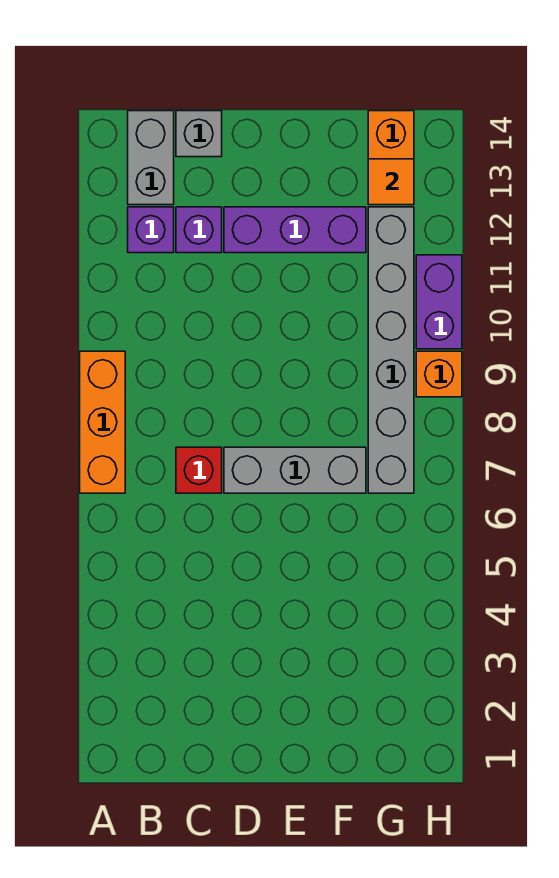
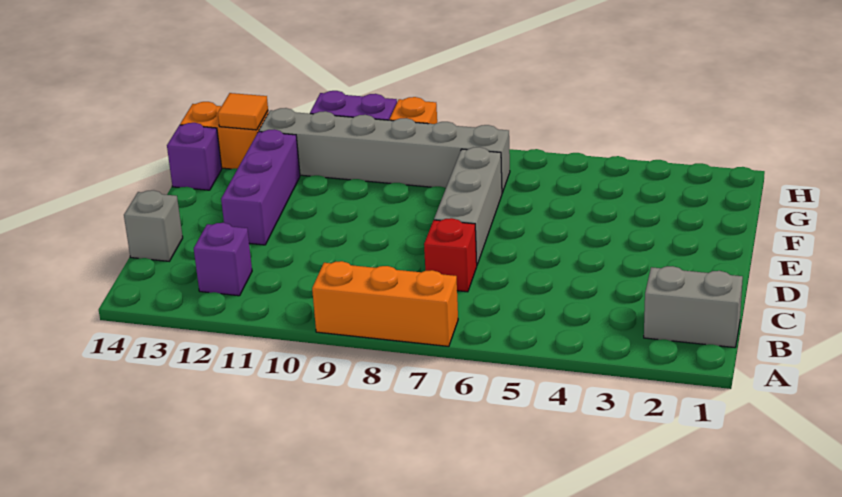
grey brick B13:B14 level 1 -> grey brick B1:B2 level 1
purple brick C12 level 1 -> purple brick F14 level 1

